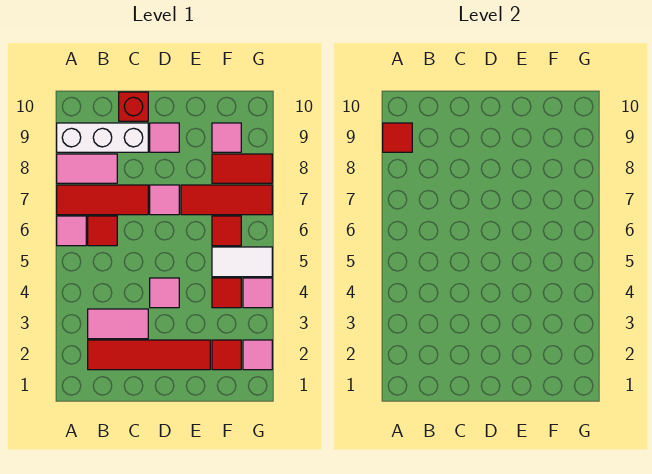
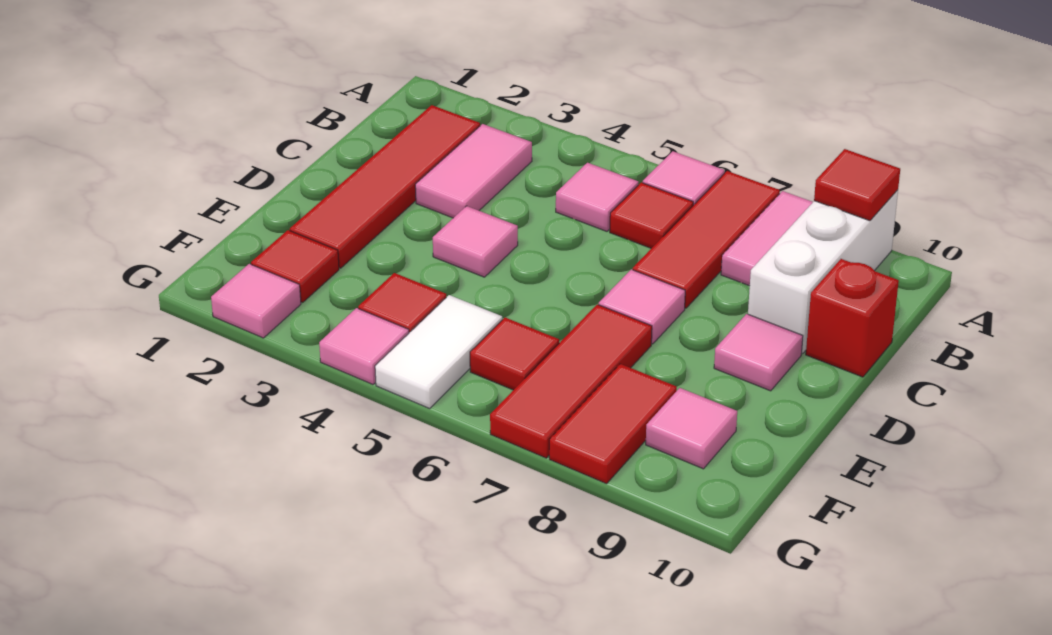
none -> pink tile B5 level 1

